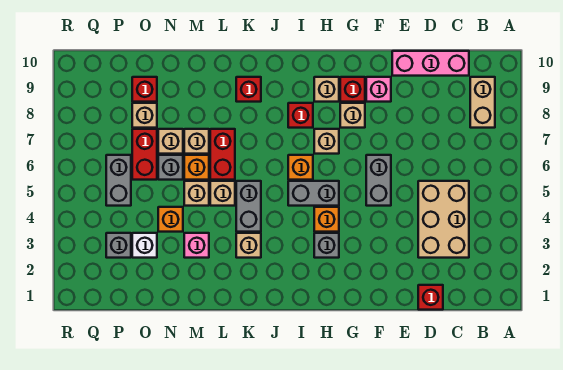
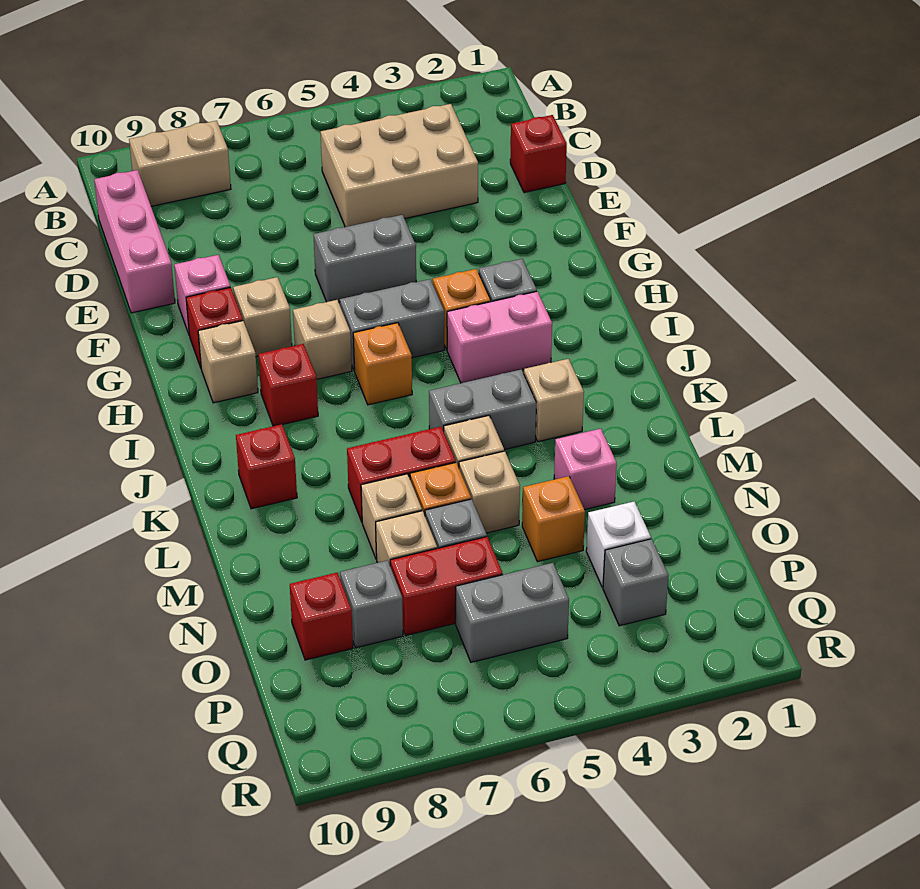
grey brick H5:I5 level 1 -> grey brick H5:H6 level 1
none -> pink brick I3:I4 level 1
tan brick O8 level 1 -> grey brick O8 level 1

